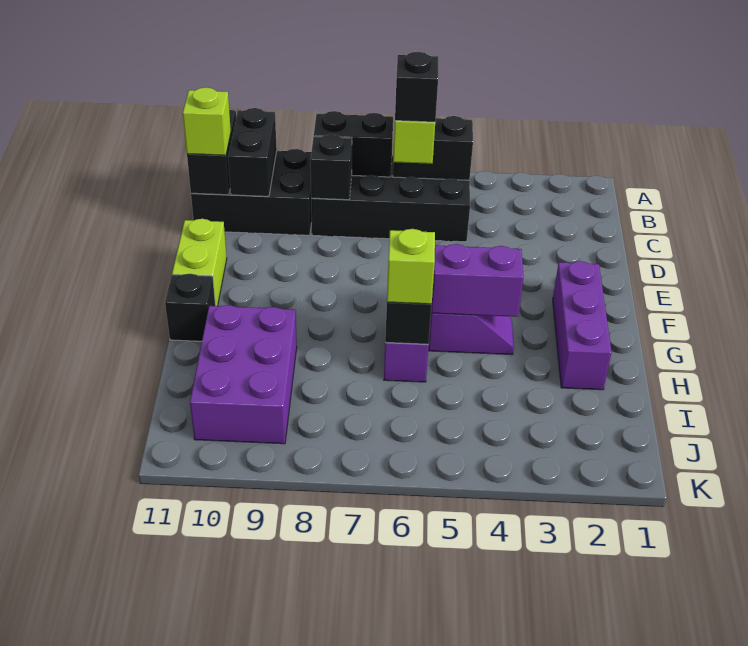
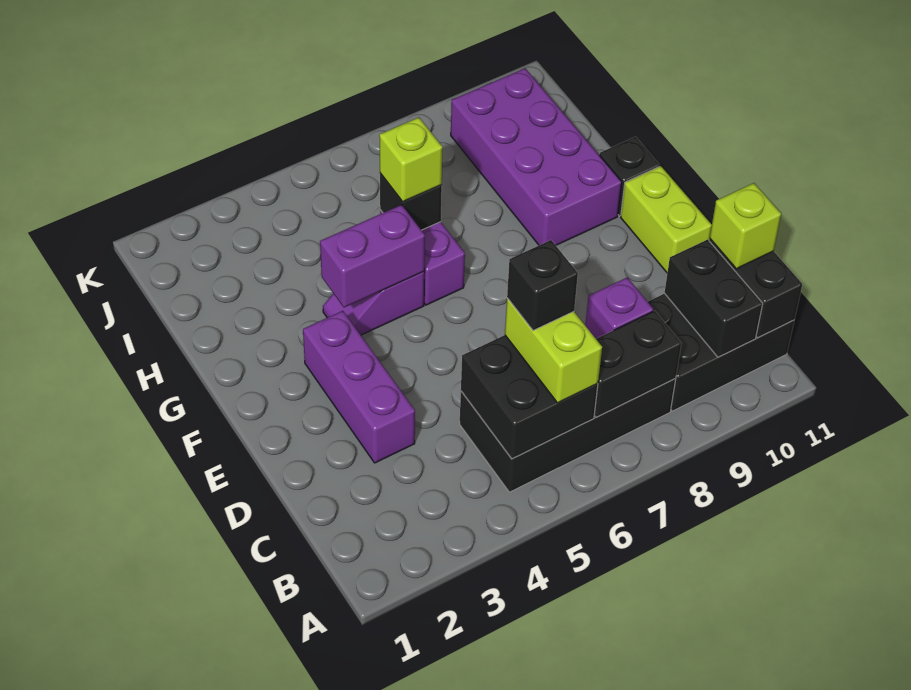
black brick B5:B6 level 2 -> black brick B5:C6 level 2
black brick C8 level 2 -> purple brick C8 level 2
purple brick F2:H2 level 1 -> purple brick D3:F3 level 1
purple brick H9:J10 level 1 -> purple brick G9:J10 level 1

